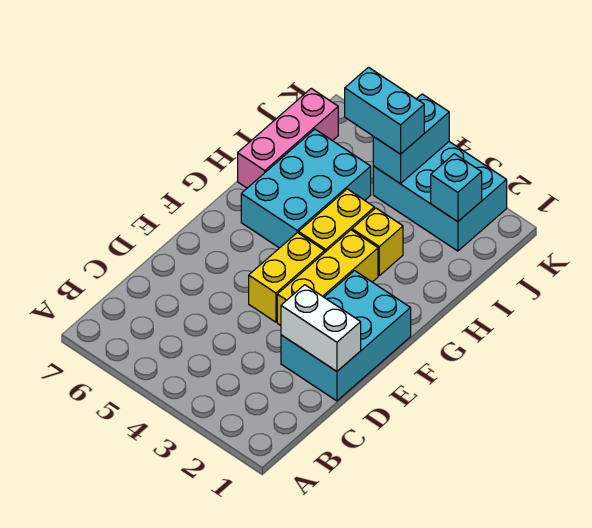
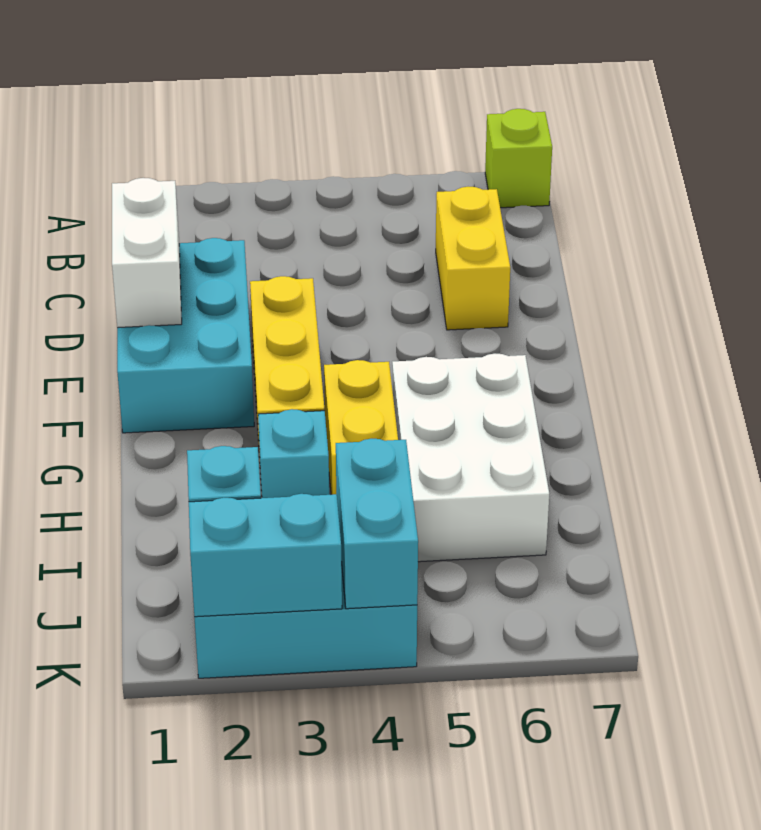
none -> lime brick A7 level 1
white brick D1:D2 level 2 -> white brick D1:E1 level 2
yellow brick E4:F4 level 1 -> yellow brick C6:D6 level 1
cyan brick G5:I6 level 1 -> white brick G5:I6 level 1
yellow brick H3 level 1 -> cyan brick H3 level 1
pink brick H7:J7 level 1 -> none
cyan brick J4:J5 level 3 -> cyan brick K2:K3 level 2

